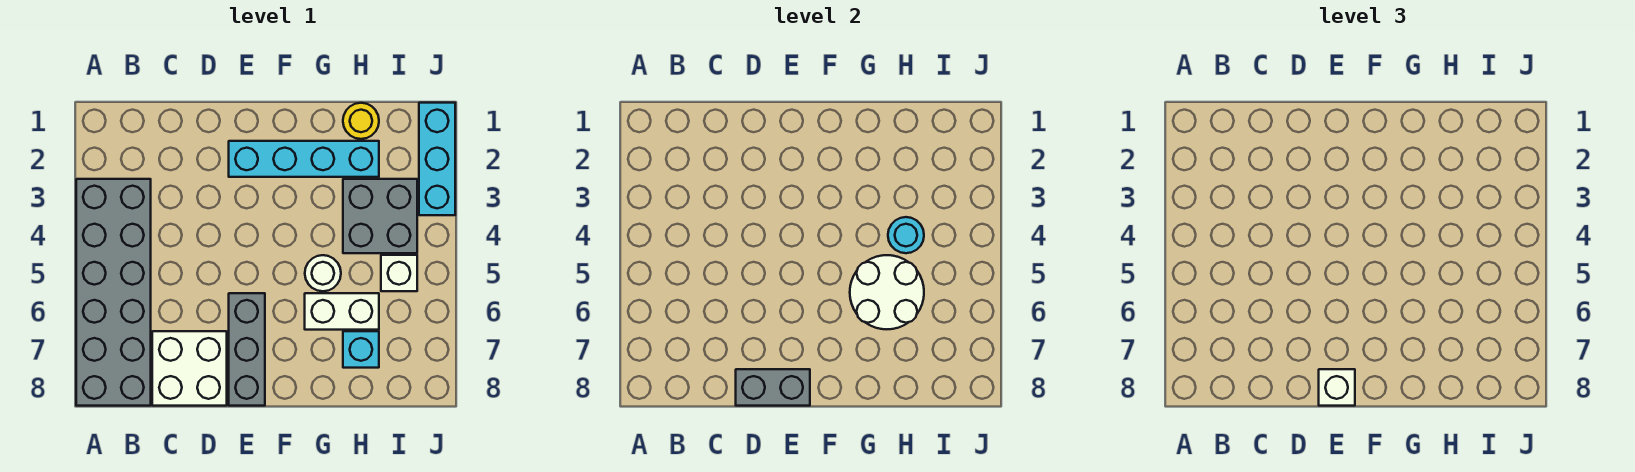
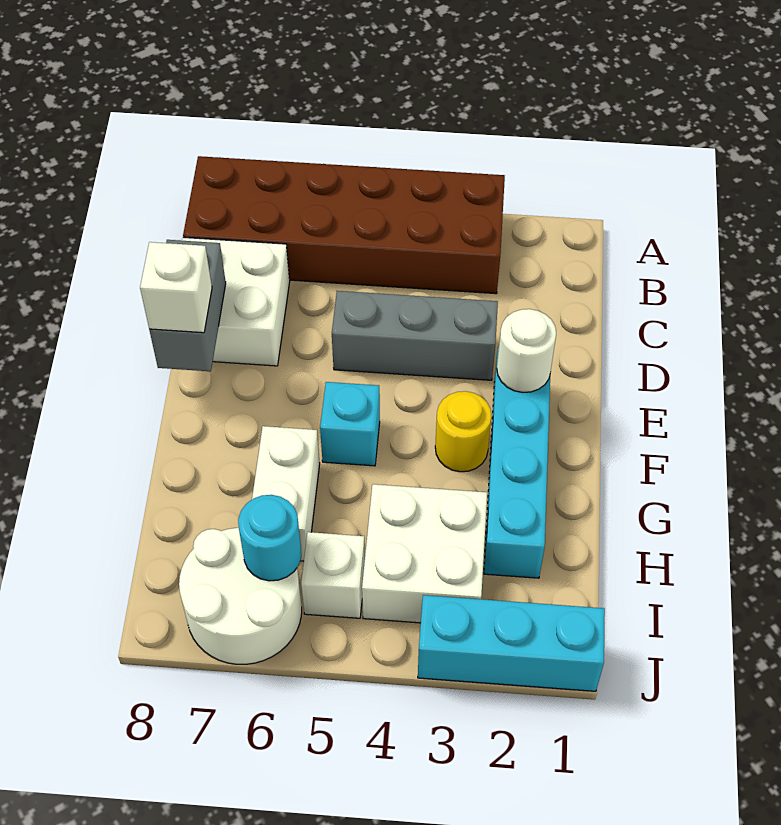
grey brick A3:B8 level 1 -> brown brick A3:B8 level 1
grey brick E6:E8 level 1 -> grey brick D3:D5 level 1
white round brick G5 level 1 -> white round brick E2 level 2
white round brick G5:H6 level 2 -> white round brick I6:J7 level 1
yellow round brick H1 level 1 -> yellow round brick F3 level 1
grey brick H3:I4 level 1 -> white brick H3:I4 level 1
cyan round brick H4 level 2 -> cyan round brick I6 level 2
cyan brick H7 level 1 -> cyan brick F5 level 1

